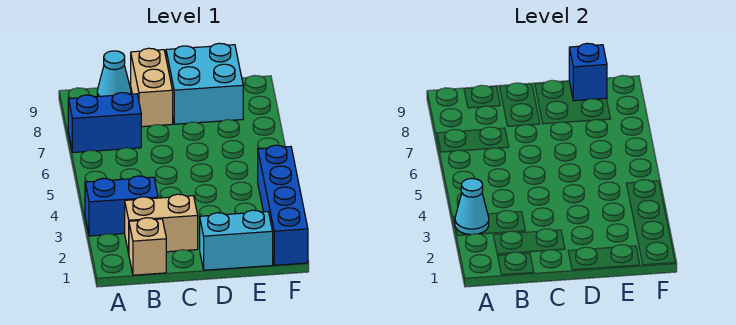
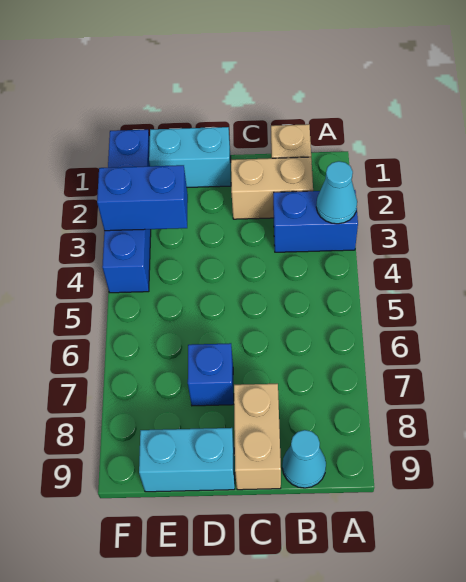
blue brick A7:B7 level 1 -> blue brick E3:F3 level 2
cyan brick D8:E9 level 1 -> cyan brick D9:E9 level 1
blue brick E9 level 2 -> blue brick D7 level 1

